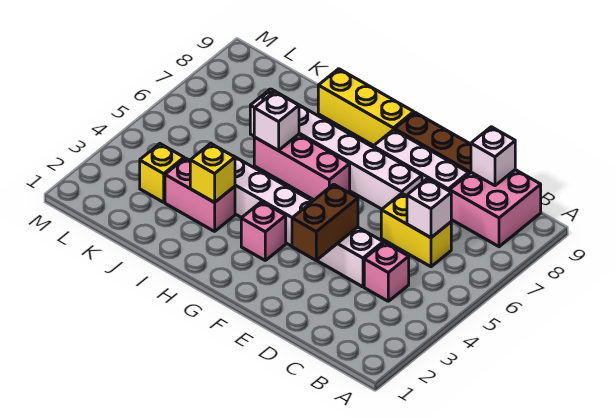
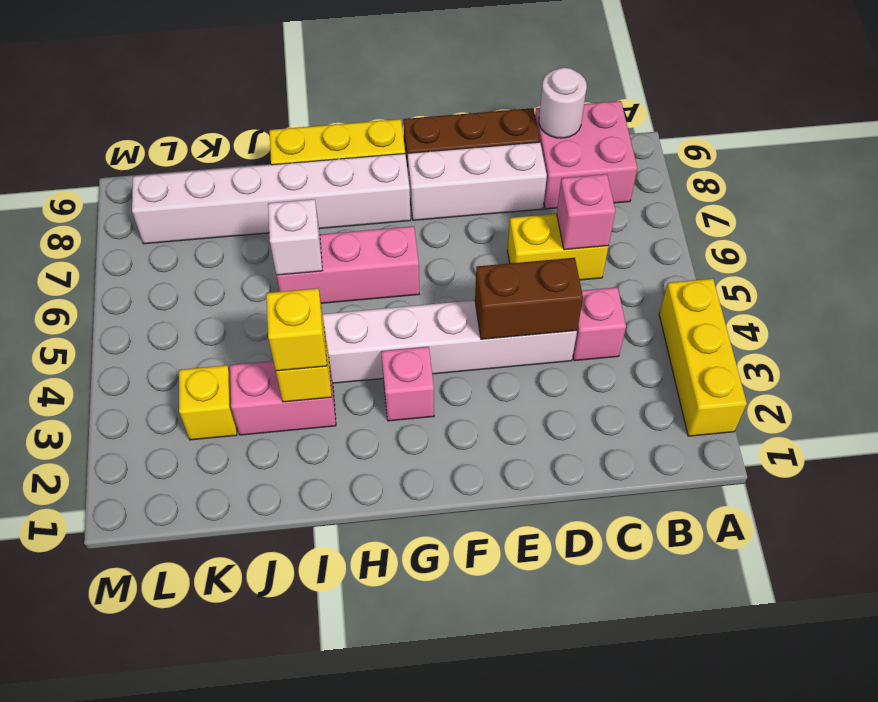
none -> yellow brick A2:A4 level 1
white brick C6 level 2 -> pink brick C6 level 2
white brick C9 level 2 -> white round brick C9 level 2
brown brick E3:E4 level 2 -> brown brick D4:E4 level 2
white brick E7:J7 level 1 -> white brick G8:L8 level 1
none -> yellow brick I3 level 3

